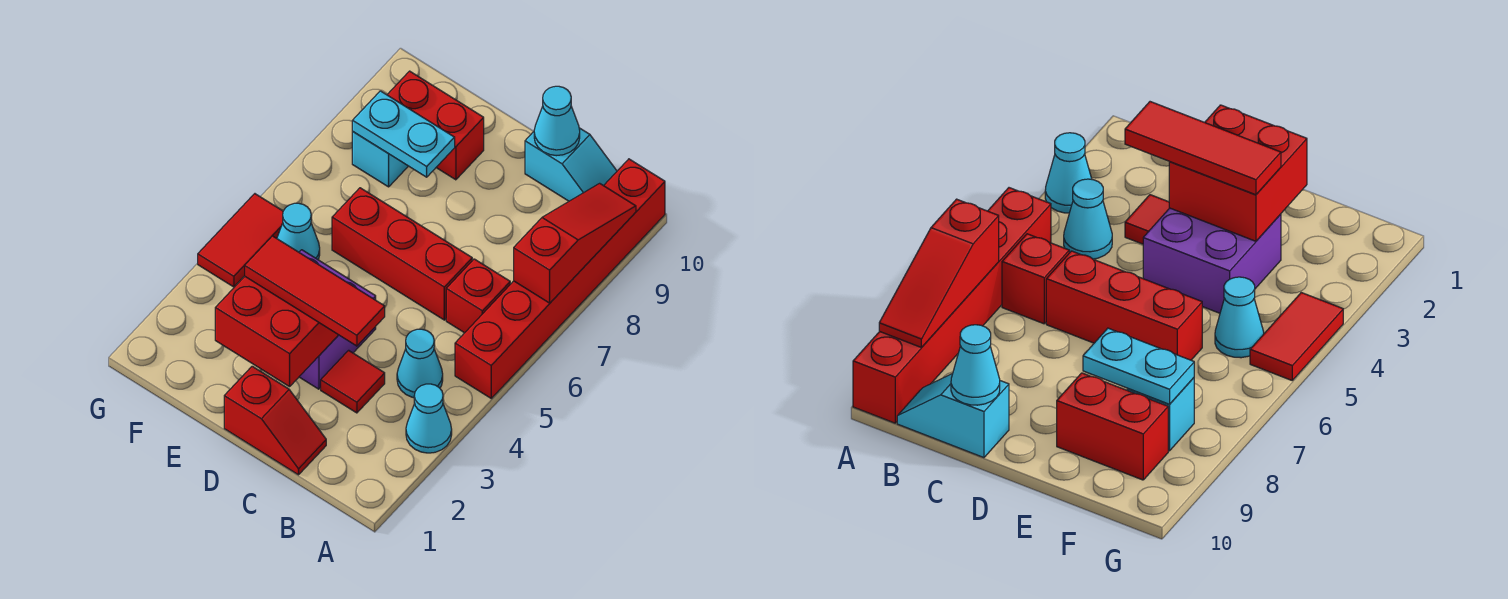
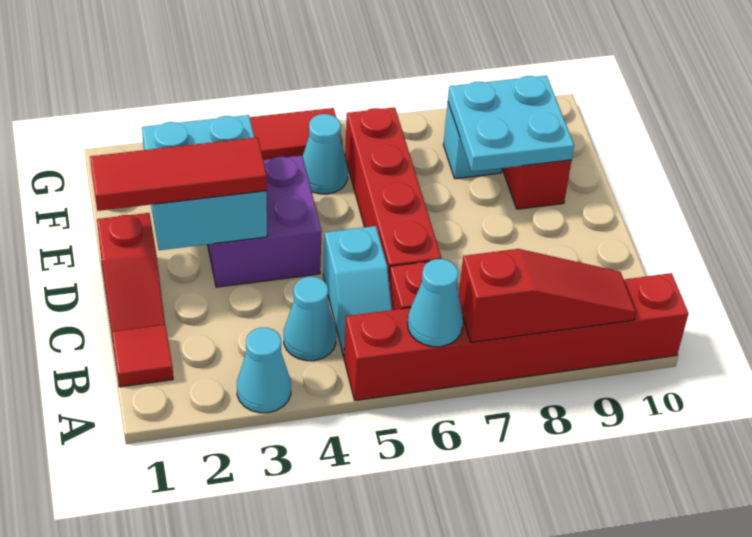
cyan slope B10:C10 level 1 top C -> cyan slope B5:C5 level 1 top C
red tile C3 level 1 -> red tile B1 level 1
red tile C3:E3 level 3 -> red tile D1:D3 level 3
red brick C6:E6 level 1 -> red brick C6:F6 level 1
cyan cone C10 level 2 -> cyan cone A6 level 2
red brick D2:E3 level 2 -> cyan brick D2:E3 level 2
cyan plate E8:F8 level 2 -> cyan plate E8:F9 level 2

